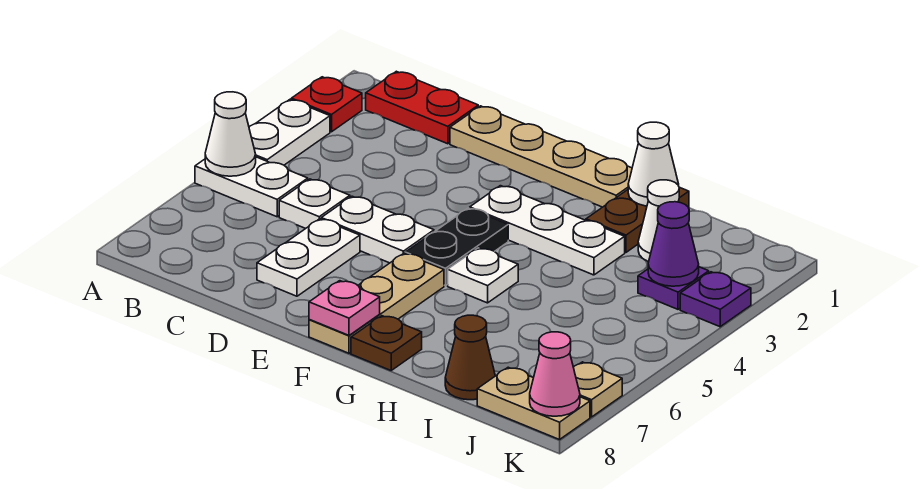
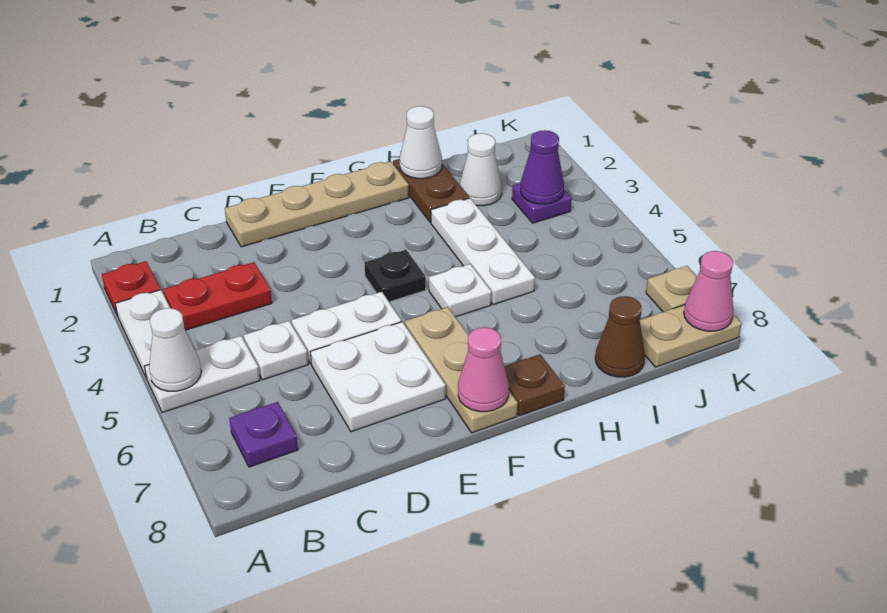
red plate B1:C1 level 1 -> red plate B3:C3 level 1
white plate D6:D7 level 1 -> white plate D6:E7 level 1
white plate F3:H3 level 1 -> white plate H3:H5 level 1
black plate F4:F5 level 1 -> black plate F4 level 1
pink plate F8 level 2 -> pink cone F8 level 2
purple plate K3 level 1 -> purple plate B7 level 1

